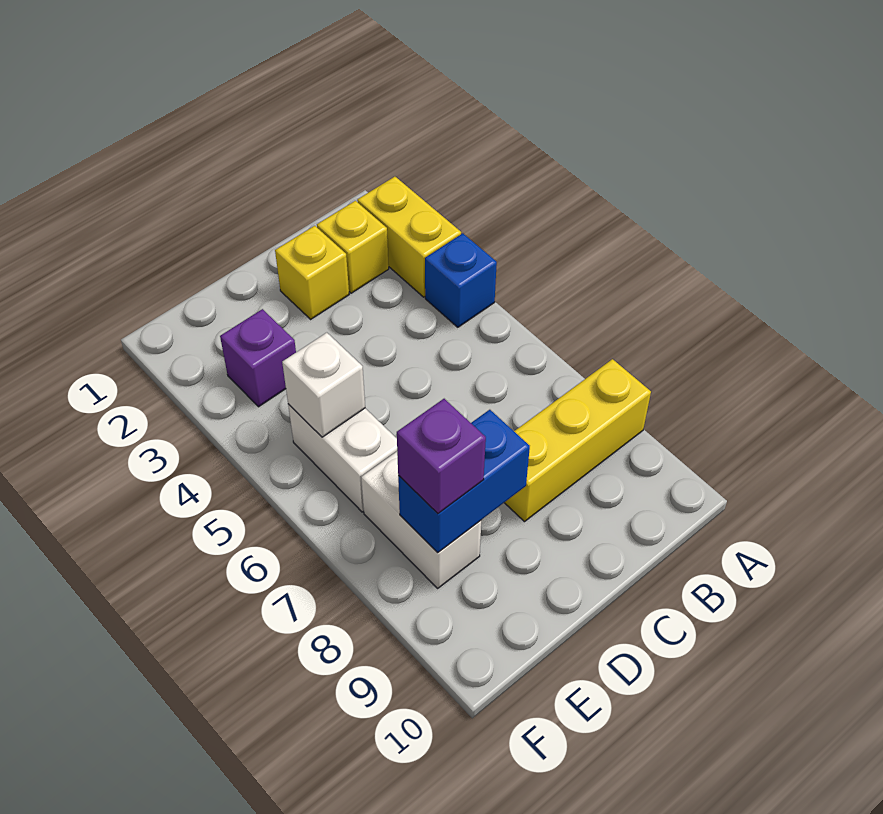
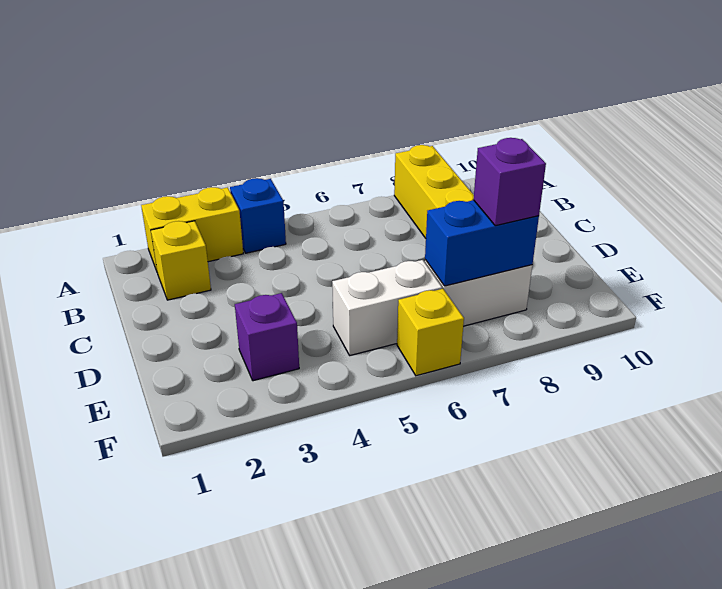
yellow brick C2 level 1 -> yellow brick F6 level 1
blue brick D8:E8 level 2 -> blue brick E7:E8 level 2
white brick E5 level 2 -> none

